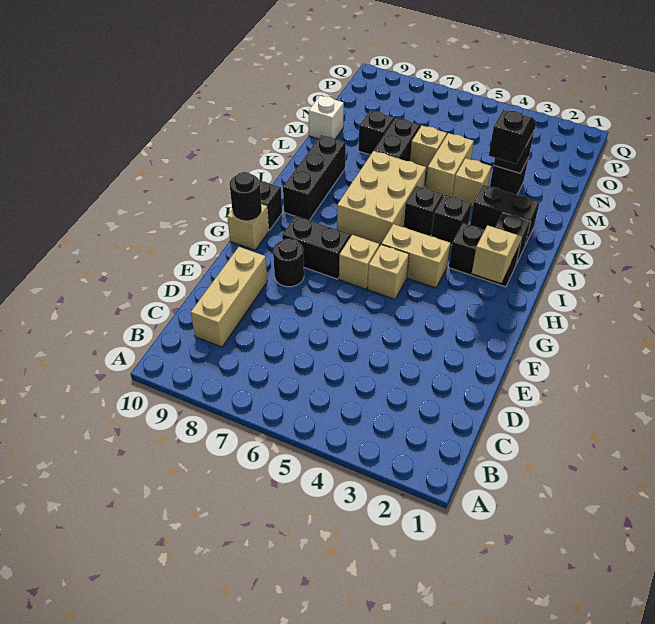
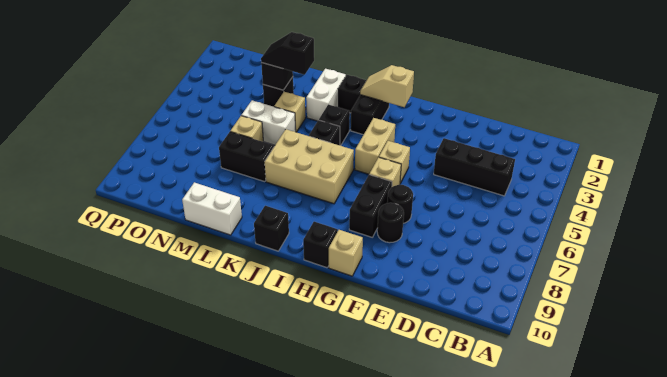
tan brick C9:E9 level 1 -> none
black round brick G10 level 2 -> black round brick F7 level 1
black brick I9:K9 level 1 -> black brick C4:E4 level 1
black brick K2:K3 level 1 -> white brick K2:K3 level 1
tan brick L5:M5 level 1 -> white brick L5:M5 level 1
black brick M8 level 1 -> black brick J10 level 1
white brick M10 level 1 -> white brick L10:M10 level 1

